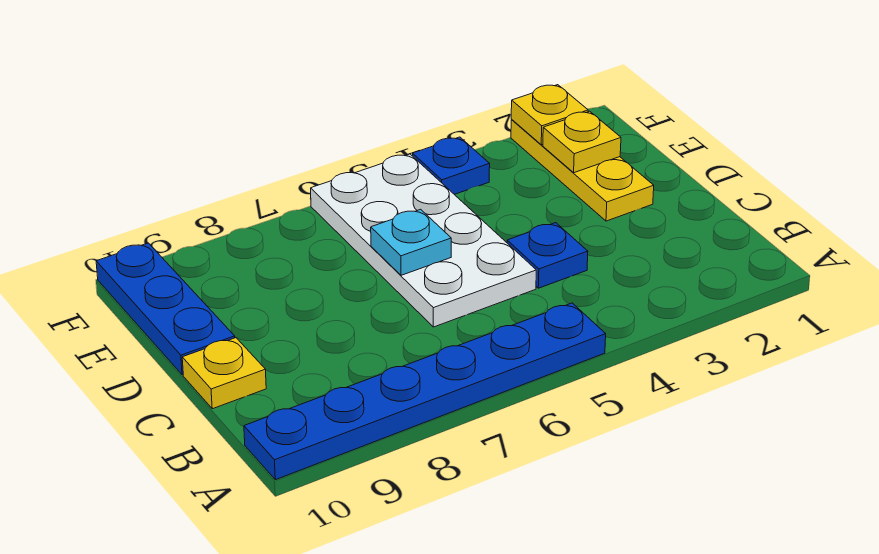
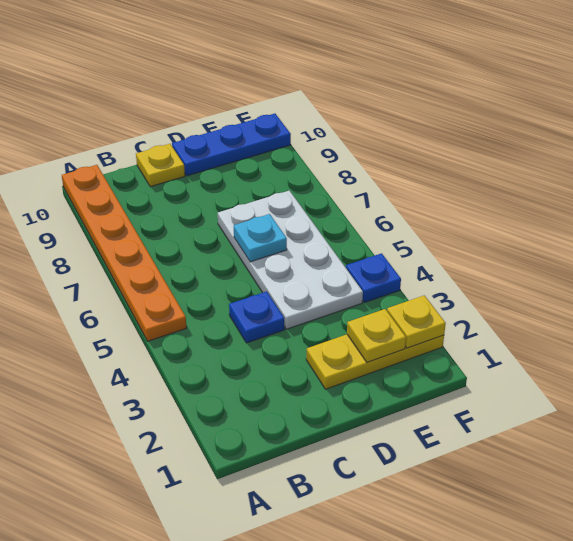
blue plate A5:A10 level 1 -> orange plate A5:A10 level 1
white plate C5:F6 level 1 -> white plate D4:E7 level 1

